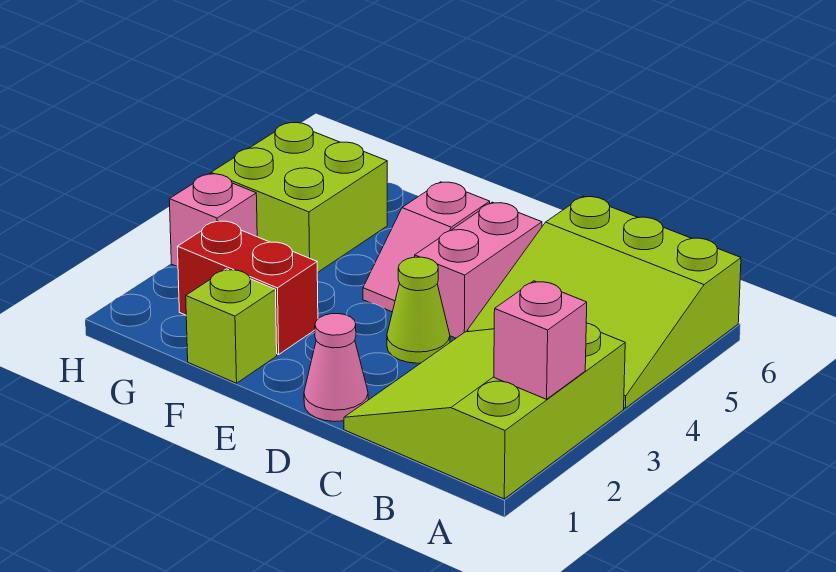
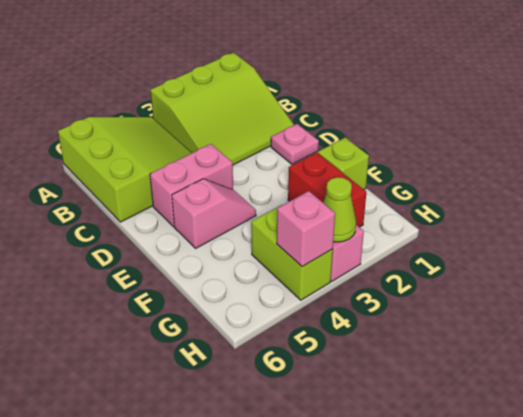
pink brick A2 level 2 -> pink brick H4 level 2
pink cone D1 level 1 -> pink plate D1 level 1
lime cone D3 level 1 -> lime cone H3 level 2
lime brick G4:H5 level 1 -> lime brick G4:H4 level 1

